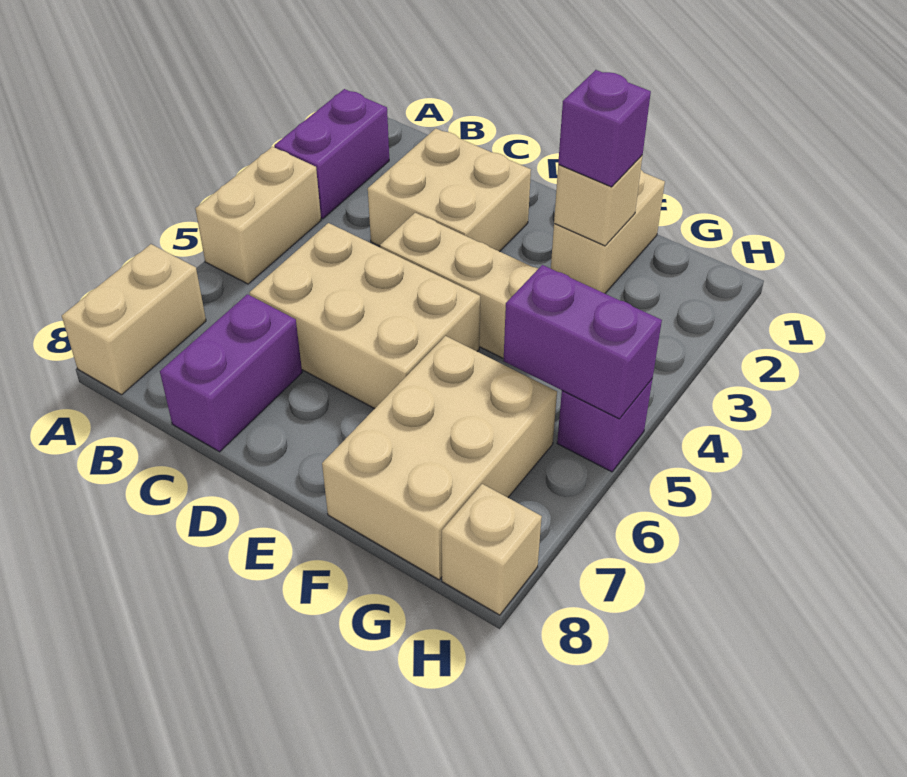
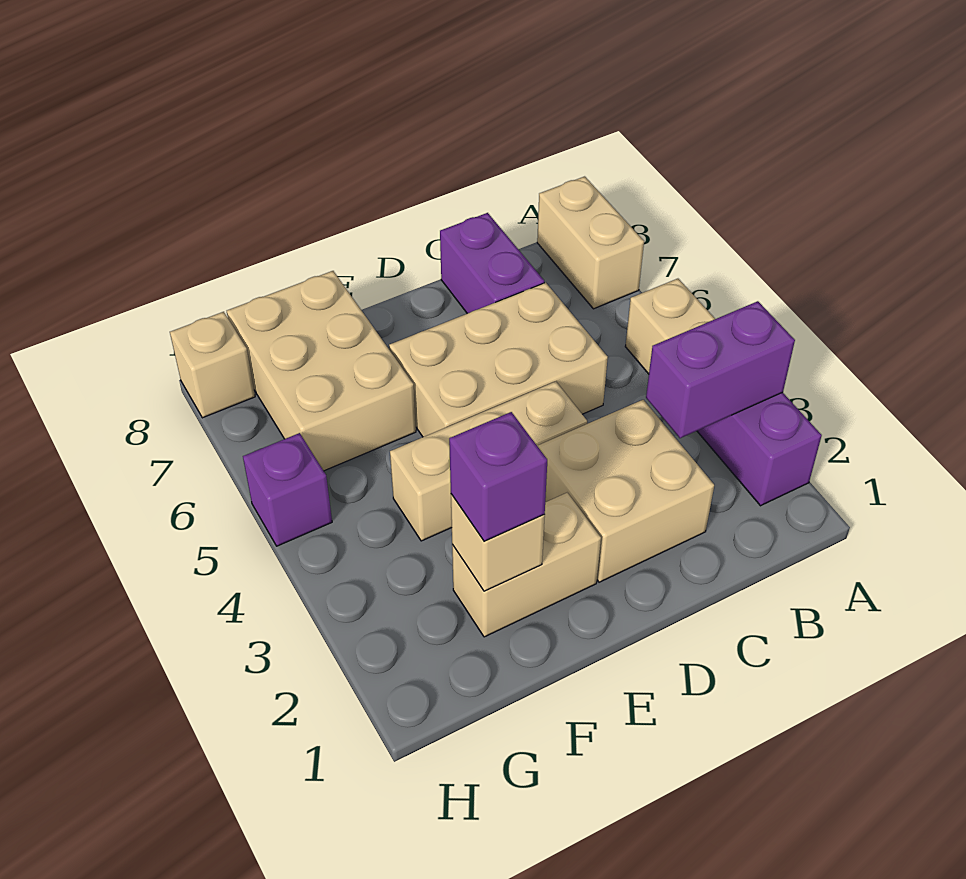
tan brick F1:F2 level 1 -> tan brick E2:F2 level 1
purple brick G5:H5 level 2 -> purple brick A3:B3 level 2

